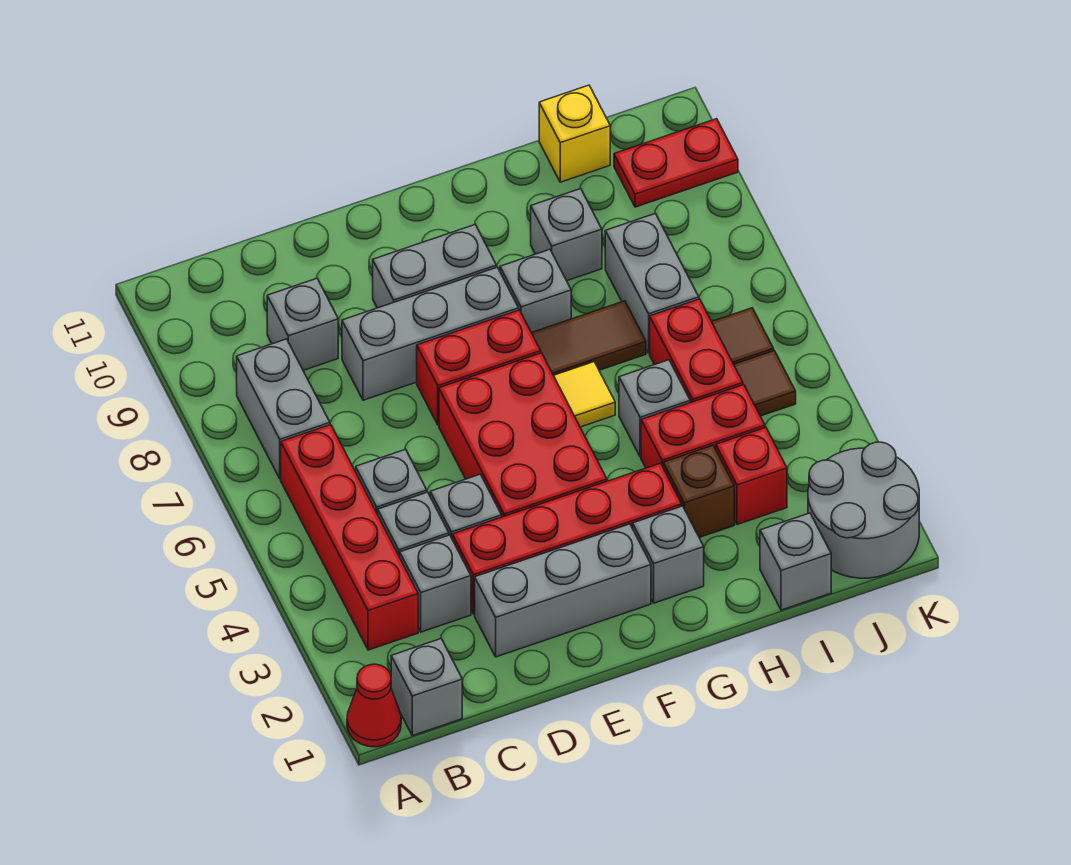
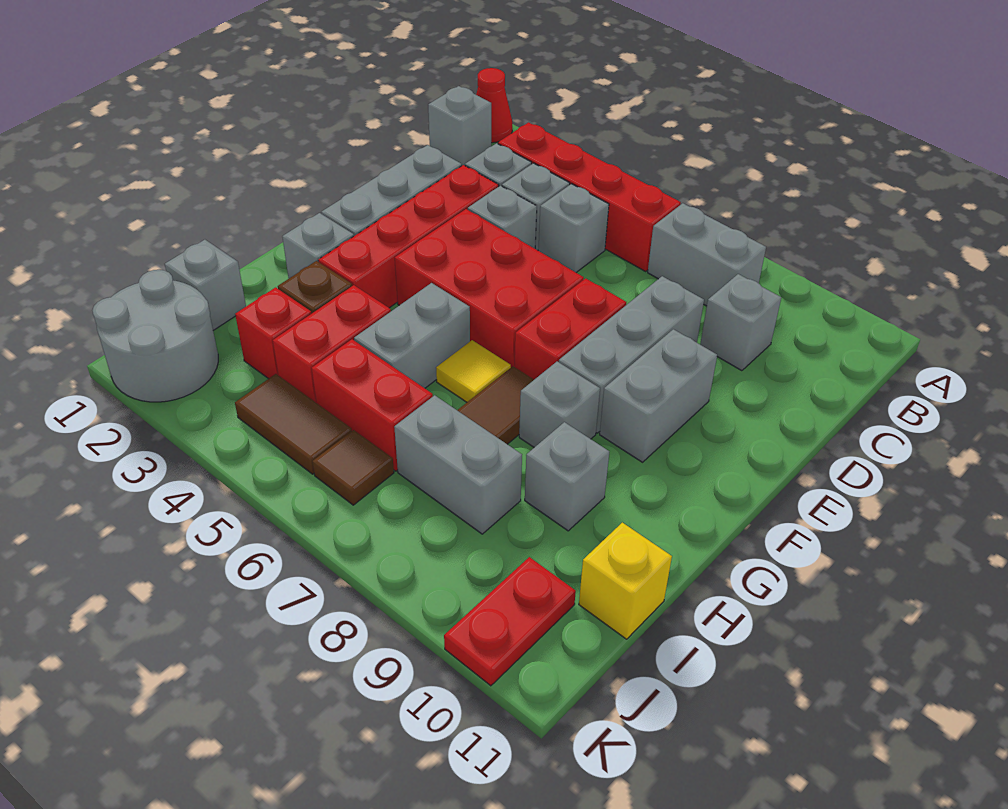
grey brick H5 level 1 -> grey brick G5:H5 level 1
brown tile J5 level 1 -> brown tile J4:J5 level 1

